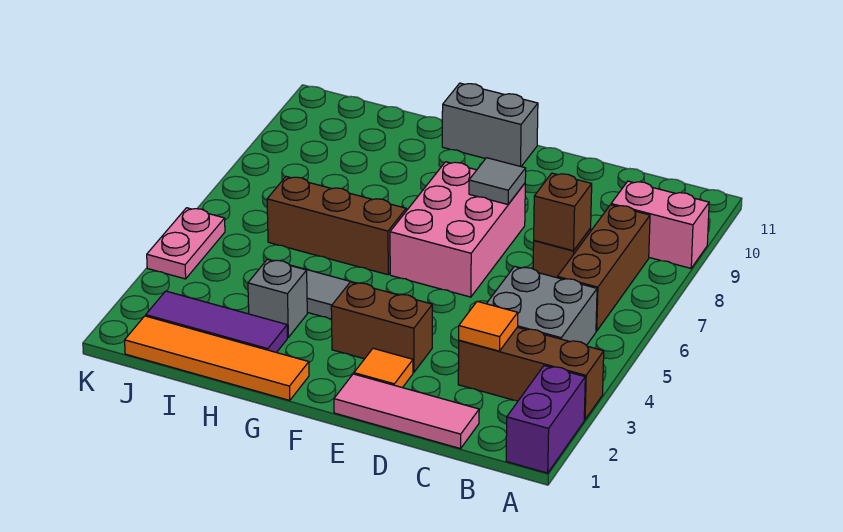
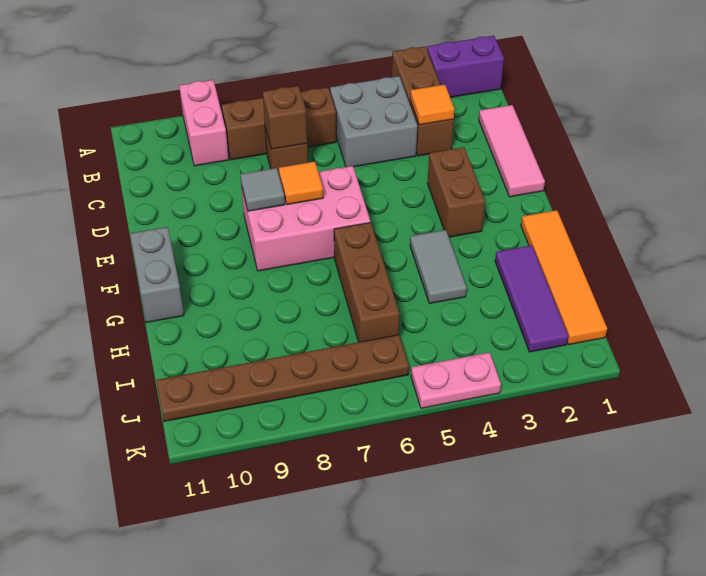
orange tile E2 level 1 -> orange tile E7 level 2
grey brick H3 level 1 -> none
none -> brown plate J6:J11 level 1

